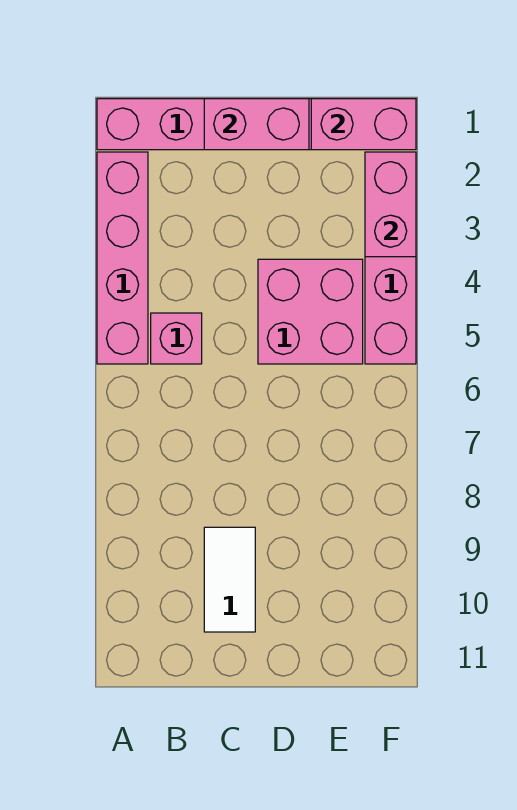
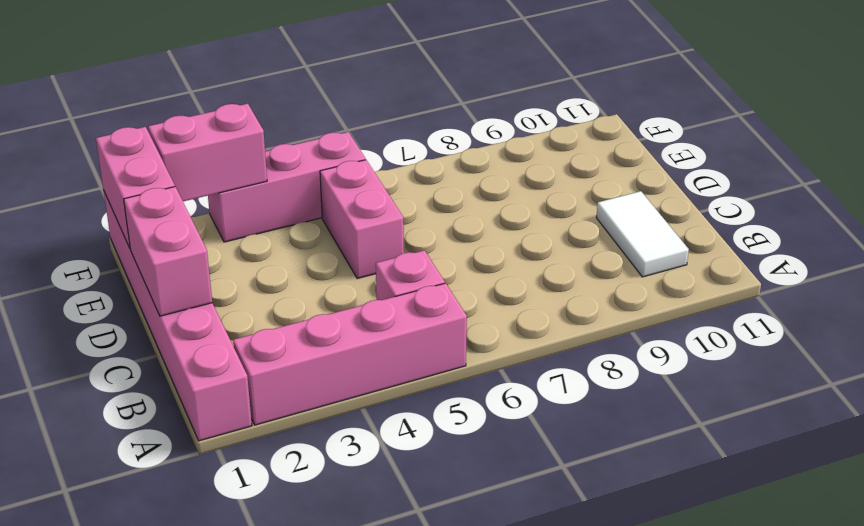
white tile C9:C10 level 1 -> white tile B10:C10 level 1
pink brick D4:E5 level 1 -> pink brick D5:E5 level 1

